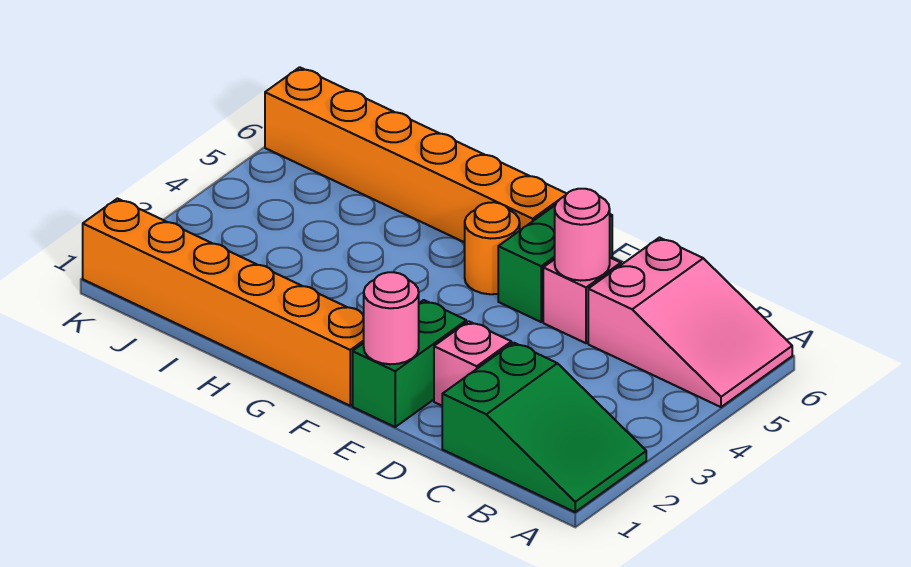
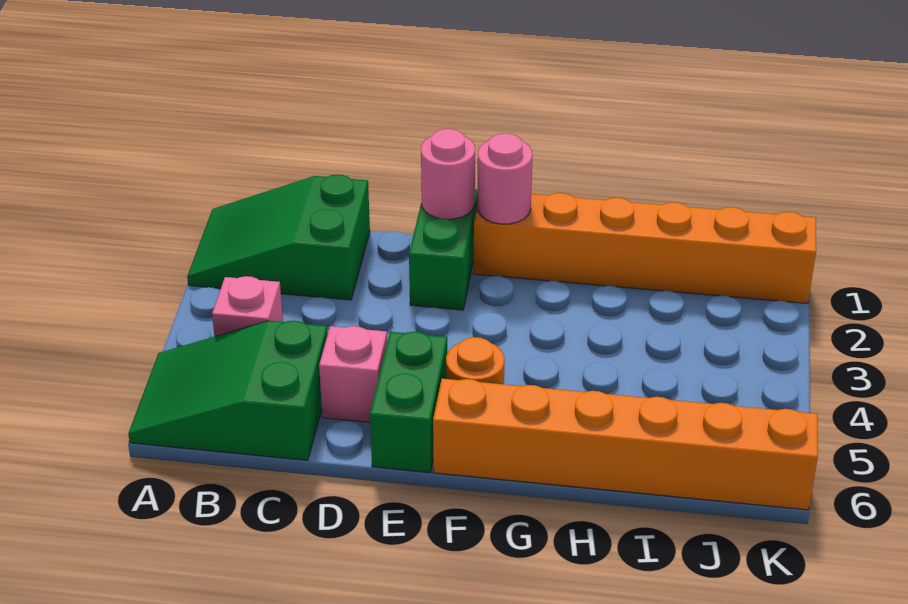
pink slope A5:C6 level 1 top C -> green slope A5:C6 level 1 top C
pink brick D2 level 1 -> pink brick B4 level 1
pink round brick D5 level 2 -> pink round brick F1 level 2

